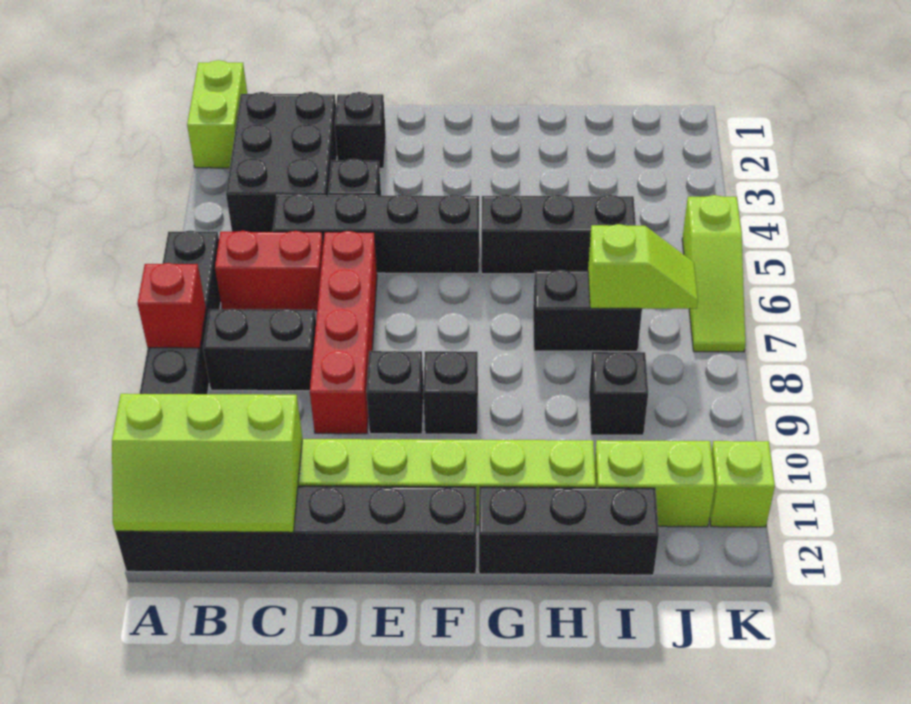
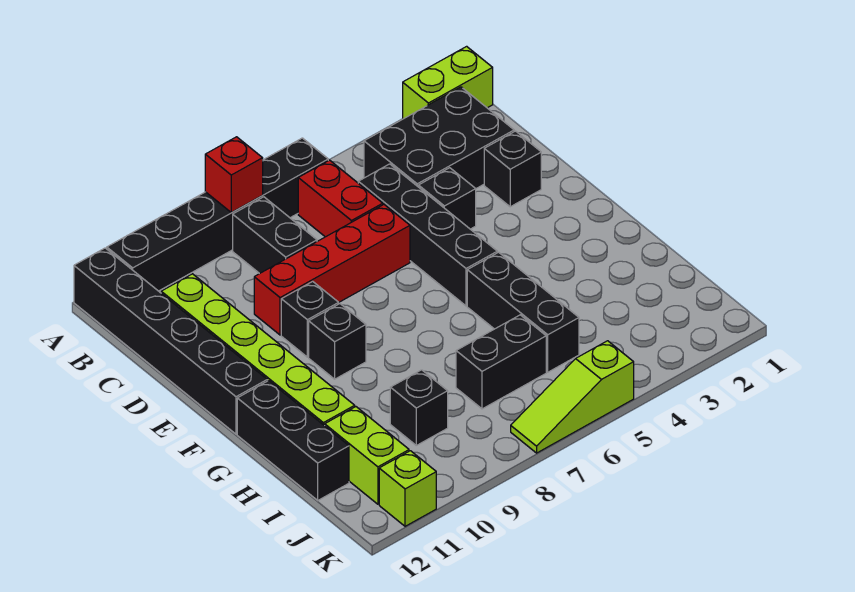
lime slope A11:C12 level 2 top 11 -> none
black brick H7:I7 level 1 -> black brick I6:I7 level 1
lime slope I7:J7 level 2 top I -> none

